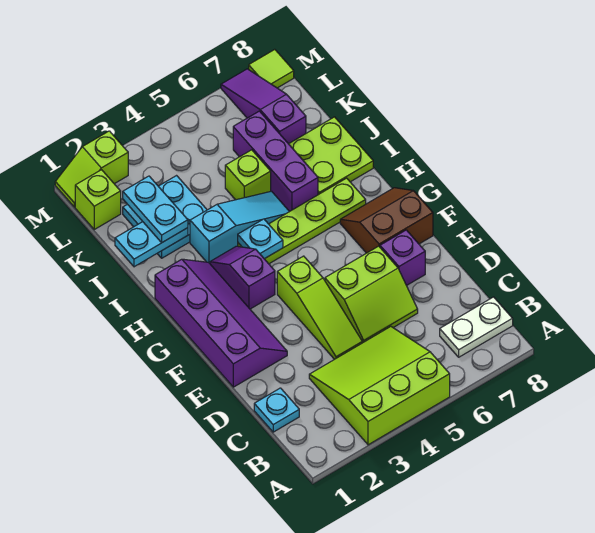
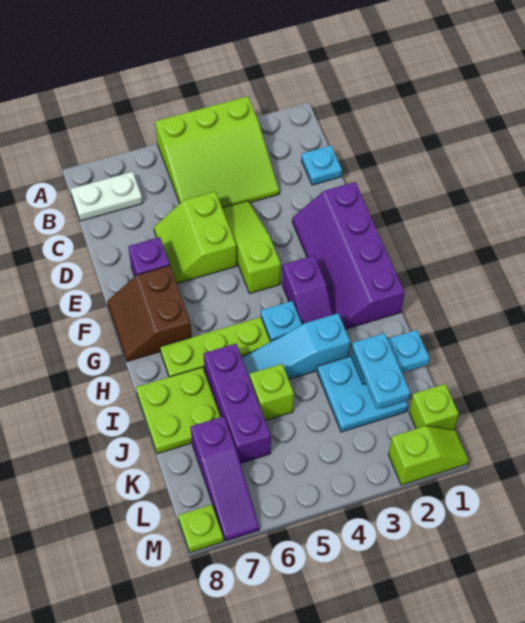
lime slope D5:E6 level 1 top E -> lime slope D5:E6 level 1 top 5
brown slope F7:G8 level 1 top F -> brown slope F7:G8 level 1 top 7
lime tile M8 level 1 -> lime plate M8 level 1

